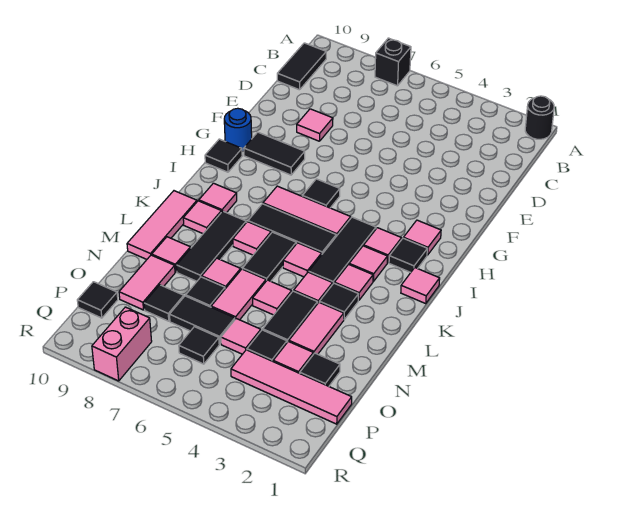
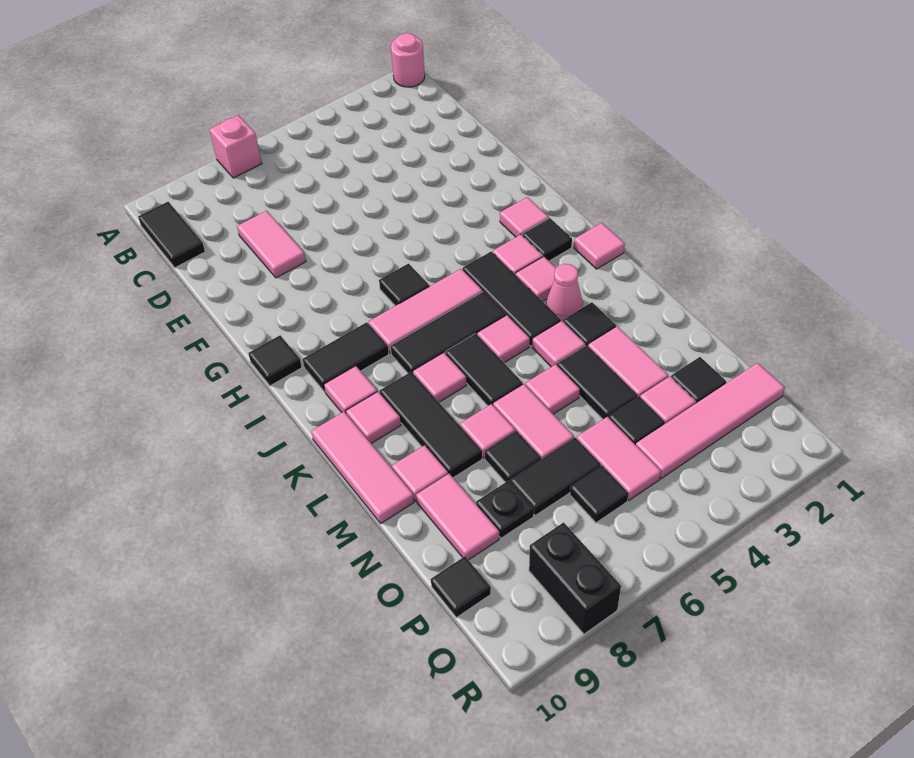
black round brick A1 level 1 -> pink round brick A1 level 1
black brick A7 level 1 -> pink brick A7 level 1
pink tile E8 level 1 -> pink tile D8:E8 level 1
black tile G8:G9 level 1 -> black tile I8:I9 level 1
blue round brick G10 level 1 -> none
pink tile K3 level 1 -> pink cone K3 level 1
pink tile O5 level 1 -> pink tile O5:P5 level 1
black tile O8 level 1 -> black plate O8 level 1
pink brick Q8:R8 level 1 -> black brick Q8:R8 level 1

